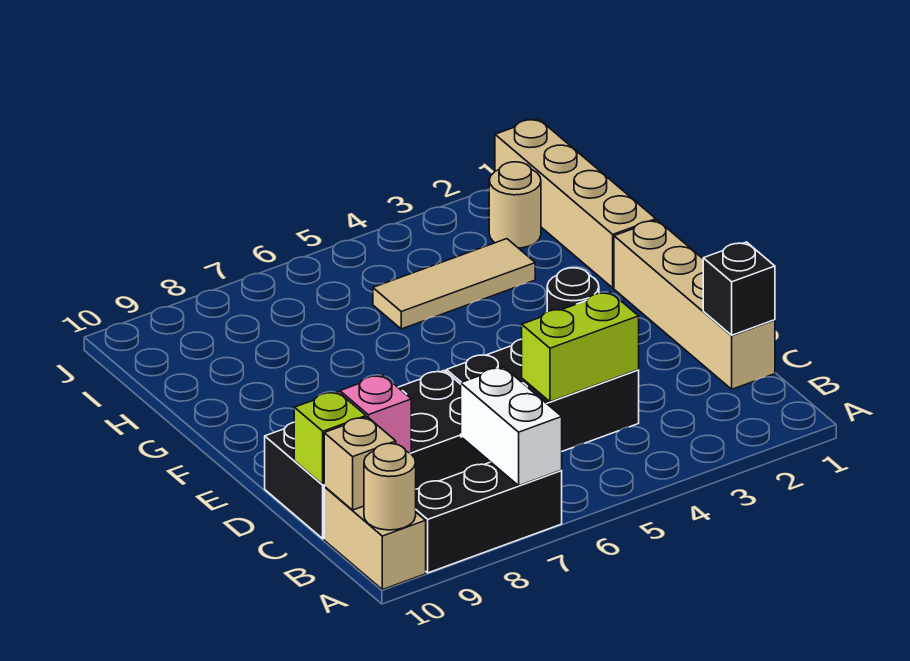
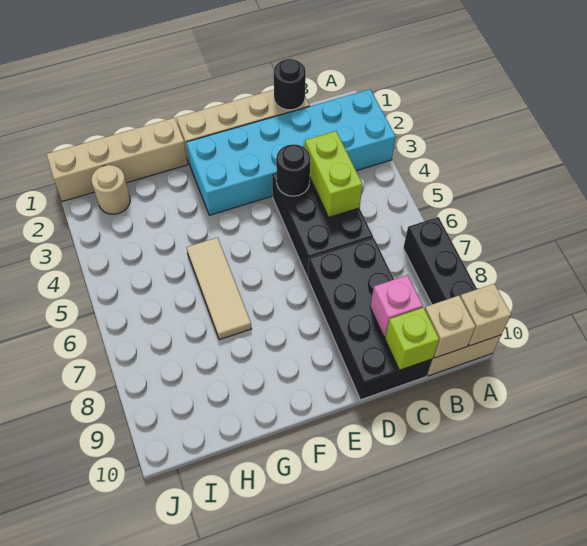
none -> cyan brick A2:F3 level 1
white brick A7:B7 level 2 -> none
tan round brick A10 level 2 -> tan brick A10 level 2
black brick C1 level 2 -> black round brick C1 level 2
tan tile H3:H5 level 1 -> tan tile G5:G7 level 1

